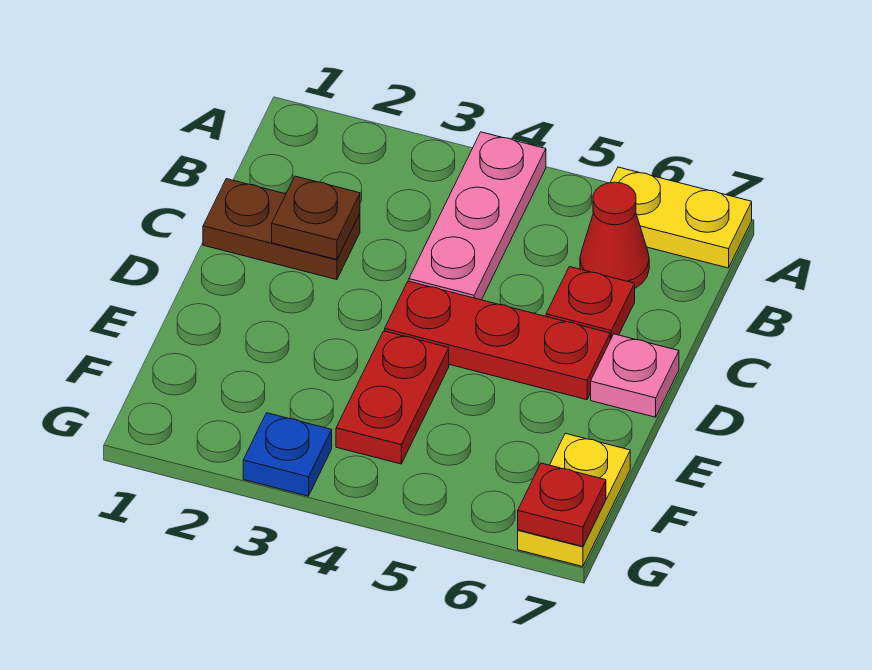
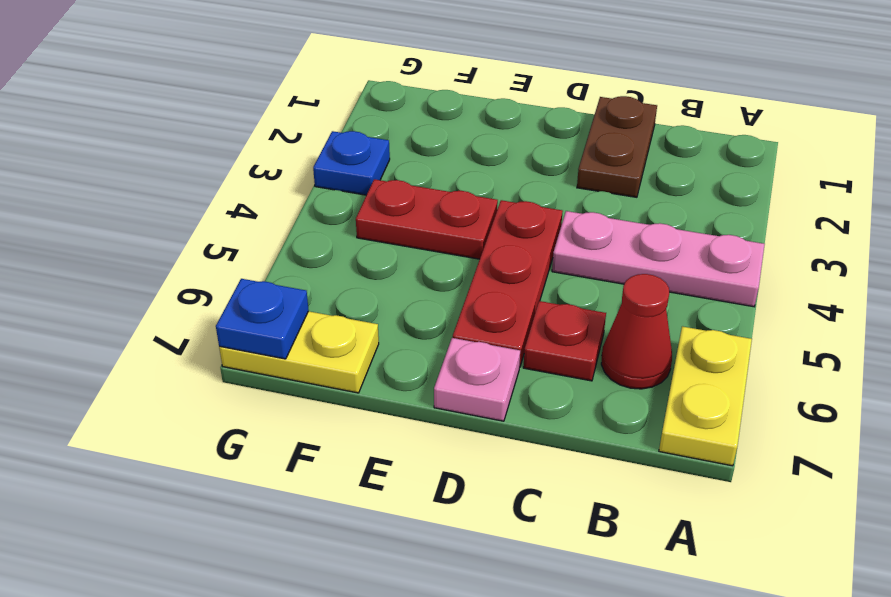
brown plate C2 level 2 -> none
red plate G7 level 2 -> blue plate G7 level 2

